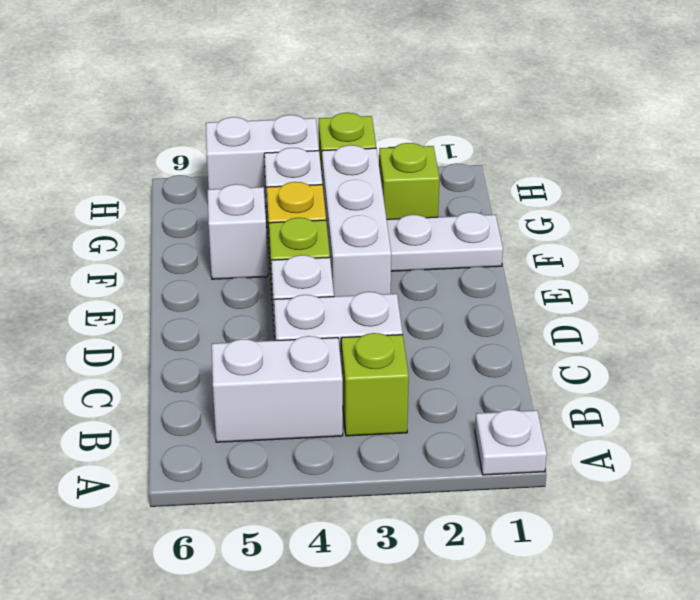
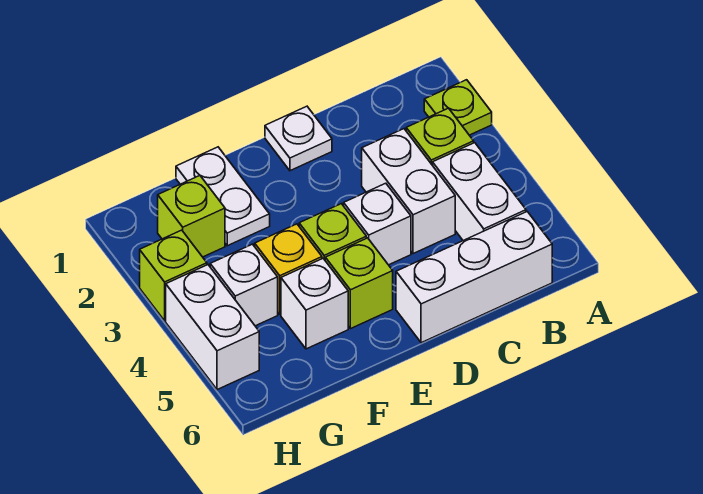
white plate A1 level 1 -> white plate D1 level 1
none -> lime plate A2 level 1
white brick E3:G3 level 1 -> white brick B6:D6 level 1
none -> lime brick E5 level 1

